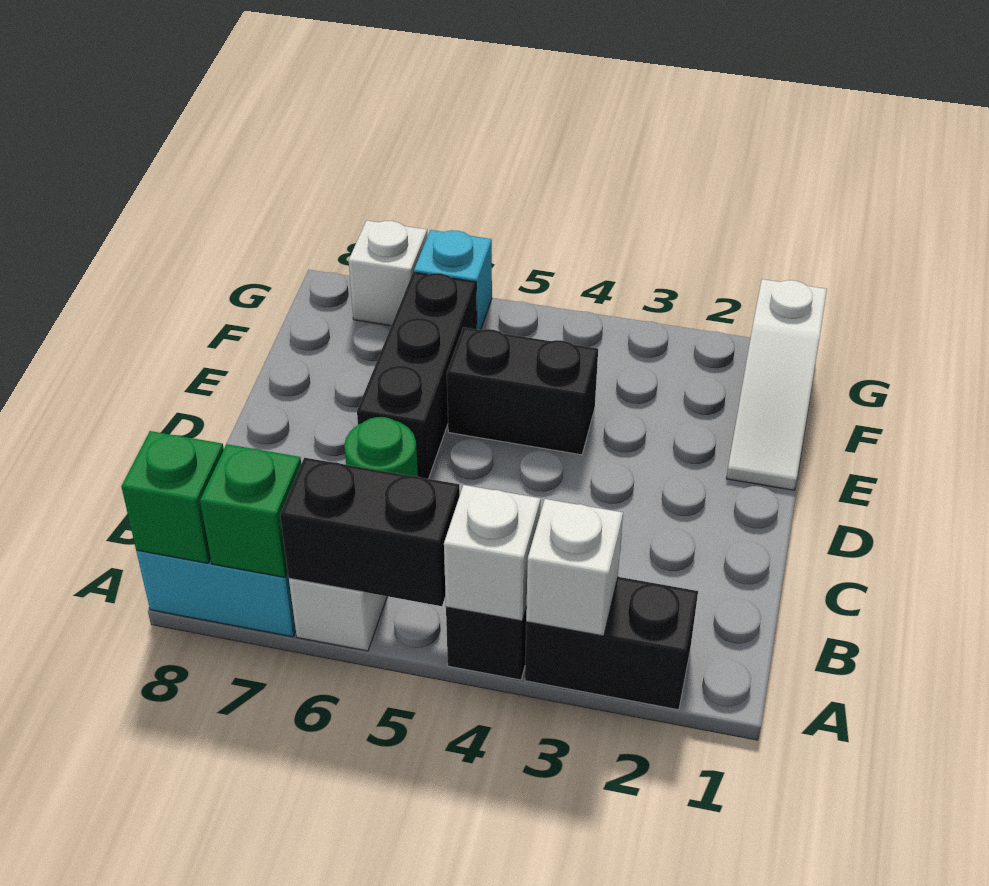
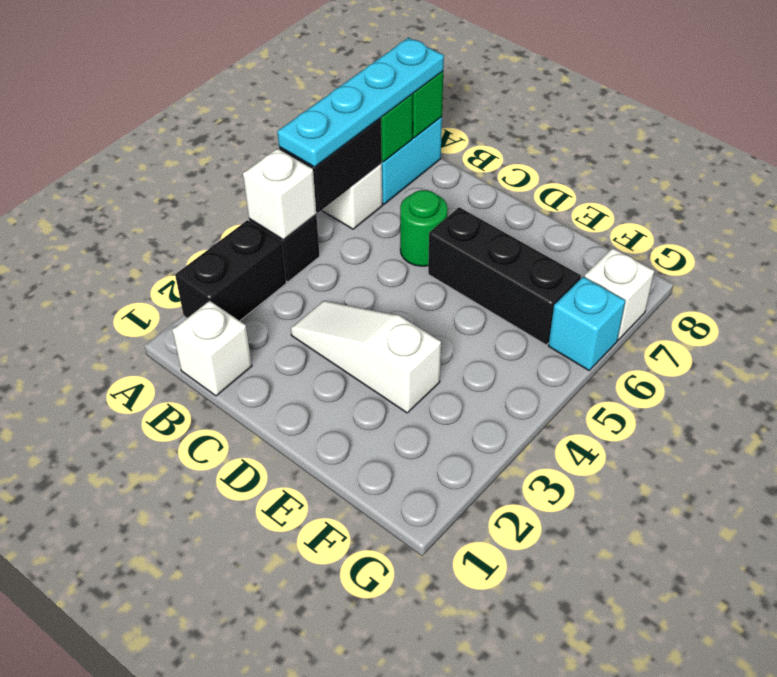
white brick A3 level 2 -> white brick B1 level 1
none -> cyan plate A5:A8 level 3
white slope E1:G1 level 1 top G -> white slope C3:E3 level 1 top E
black brick E4:E5 level 1 -> none

